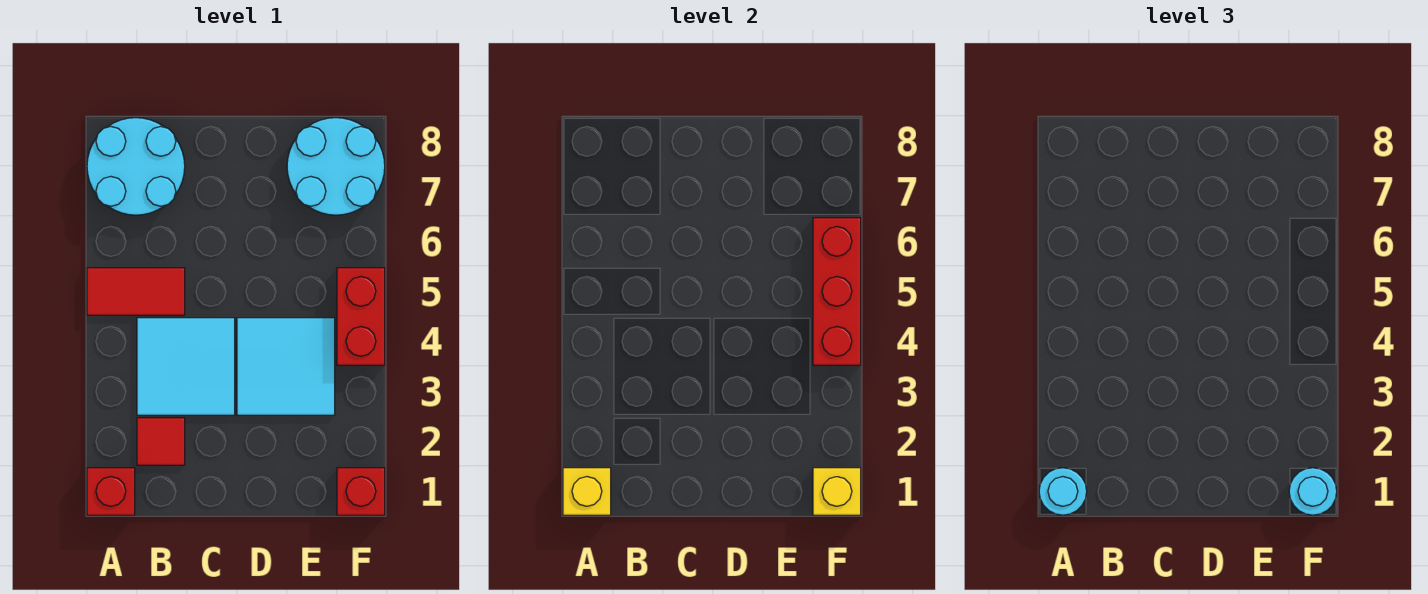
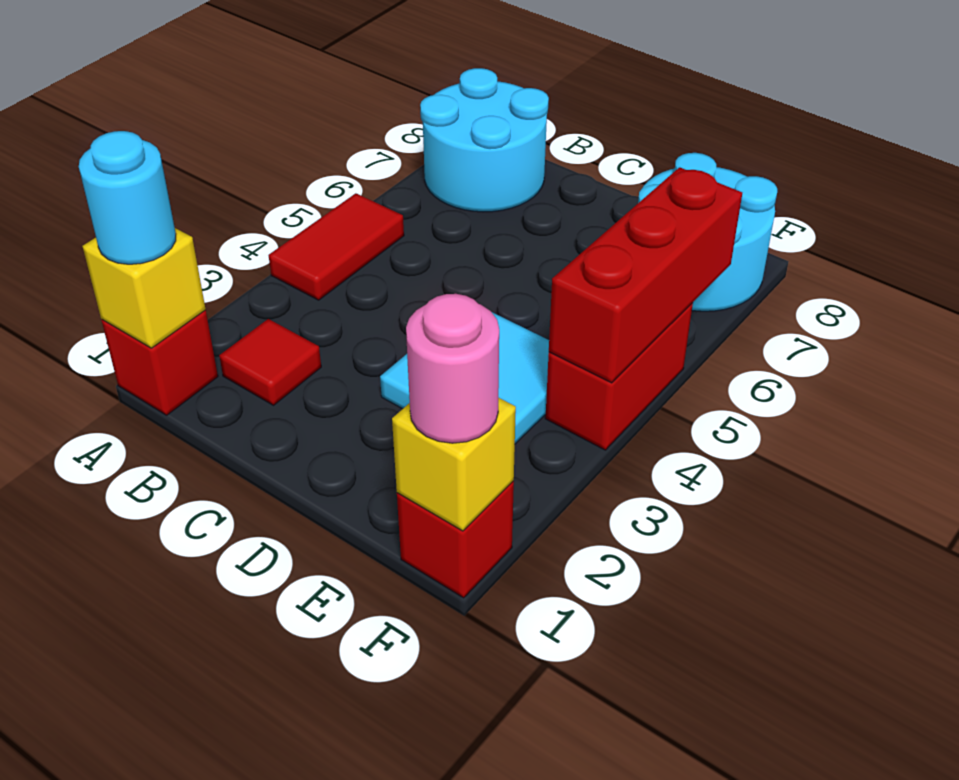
red tile A5:B5 level 1 -> red tile A4:A5 level 1
cyan tile B3:C4 level 1 -> none
cyan round brick F1 level 3 -> pink round brick F1 level 3

